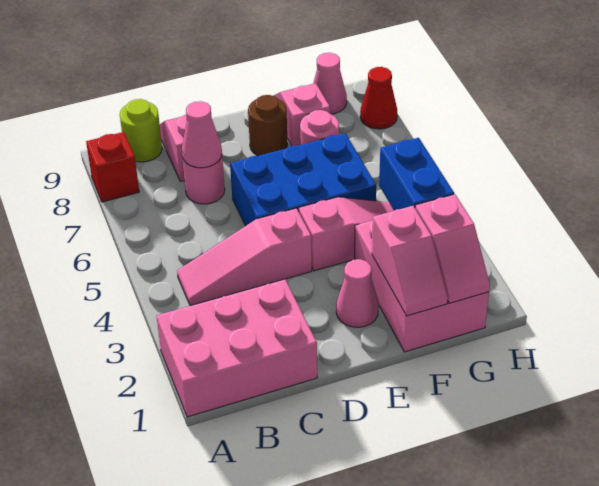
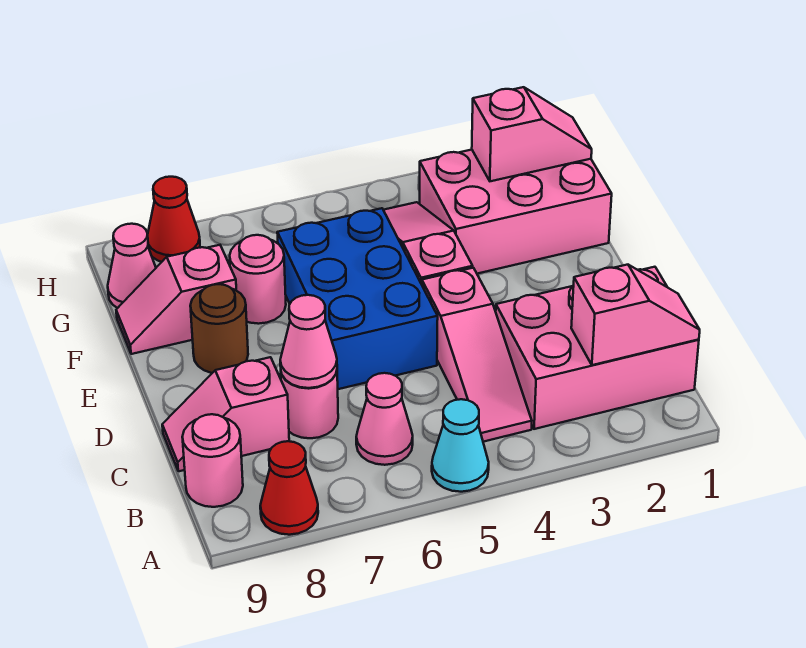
pink brick A1:C2 level 1 -> pink brick B1:C3 level 1
none -> cyan cone A5 level 1
red brick A8 level 1 -> red cone A8 level 1
lime round brick B9 level 1 -> pink round brick B9 level 1
pink cone E2 level 1 -> pink cone B6 level 1
pink slope F1:F2 level 2 top 2 -> pink slope B1:B2 level 2 top 2
blue brick G3:G4 level 2 -> none

